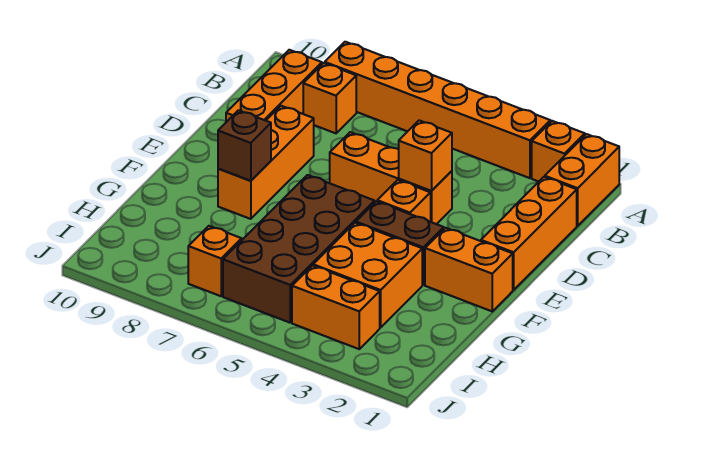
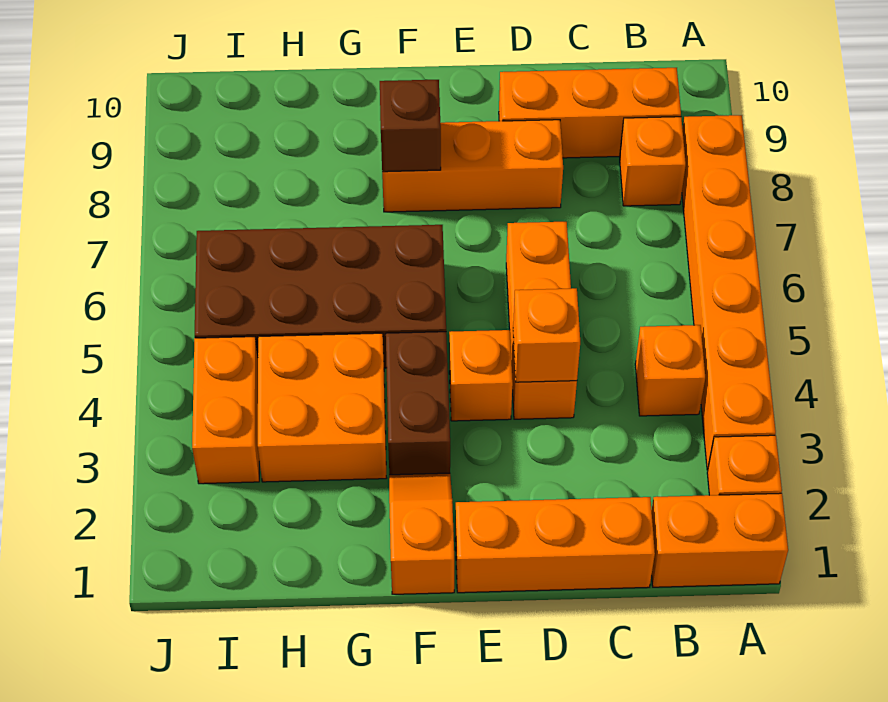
orange brick F1:F2 level 1 -> orange slope F1:F2 level 1 top 1
orange brick I7 level 1 -> orange brick B4 level 1

